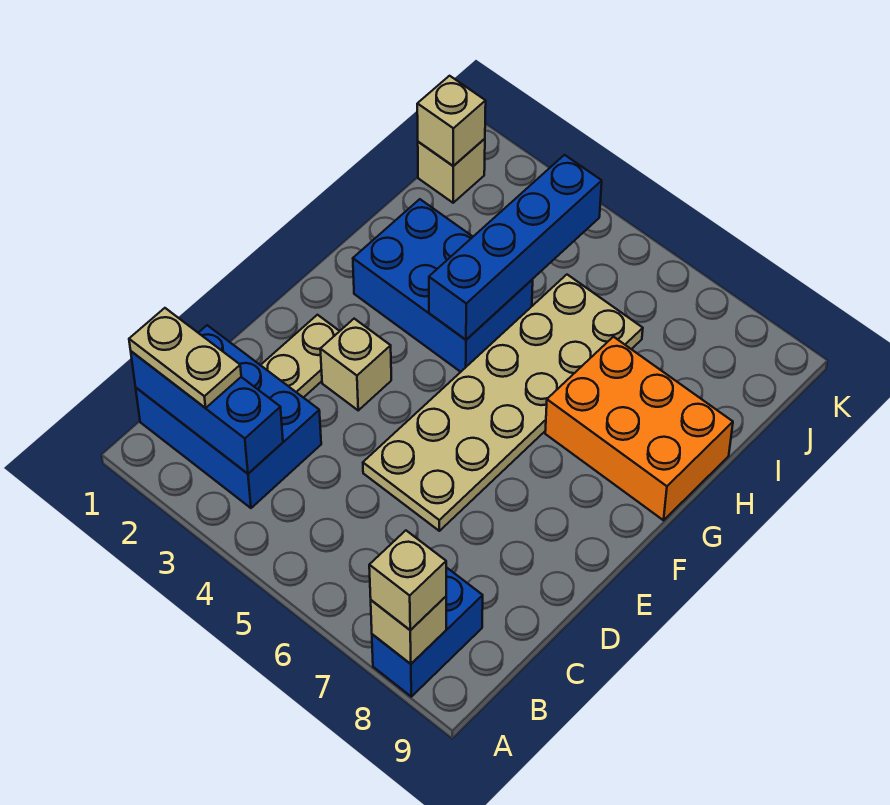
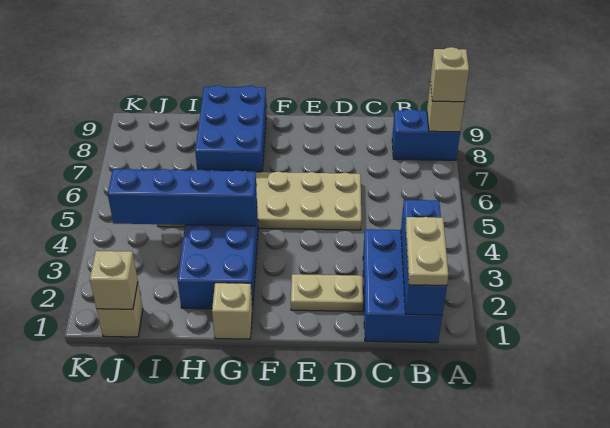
tan brick E3 level 1 -> tan brick G1 level 1
orange brick G7:H9 level 1 -> blue brick G7:H9 level 1

